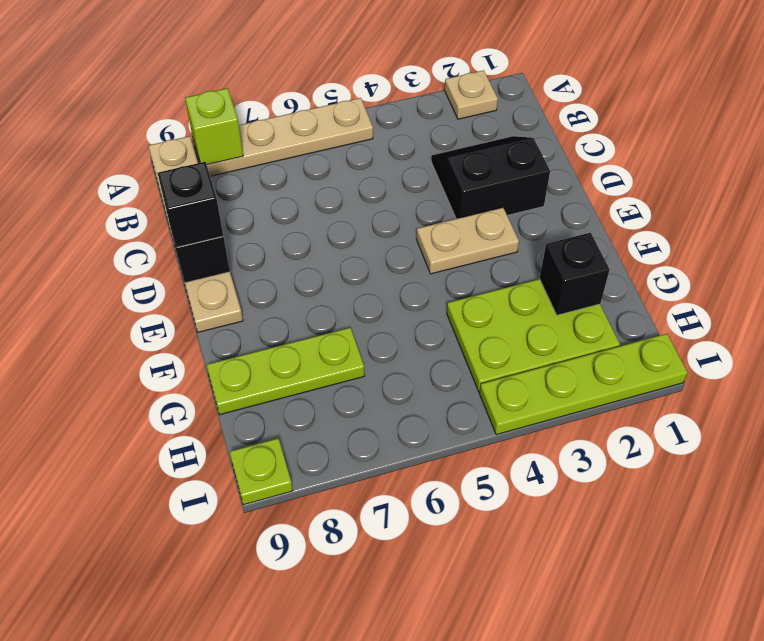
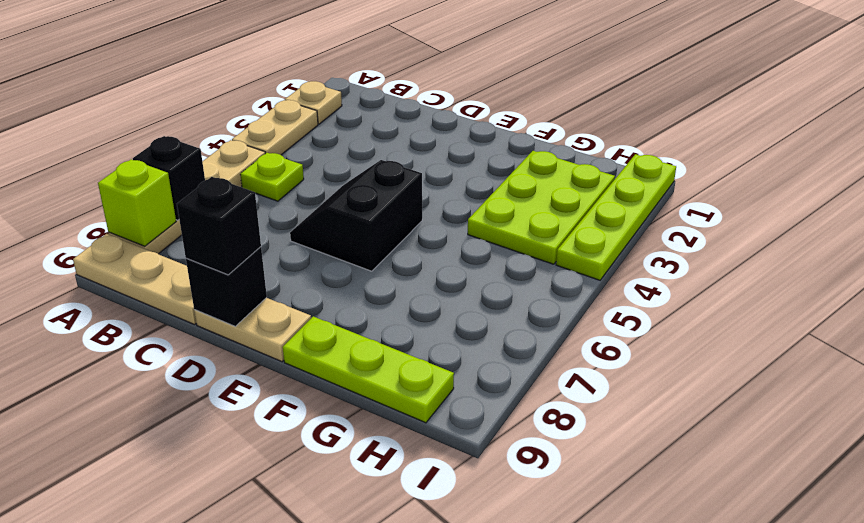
black slope C2:D3 level 1 top D -> black slope D5:E6 level 1 top E
tan plate E3:E4 level 1 -> tan plate A3:A4 level 1
black brick G2 level 2 -> black brick A7 level 2
lime plate G7:G9 level 1 -> lime plate F9:H9 level 1
lime plate I9 level 1 -> lime plate B5 level 1

